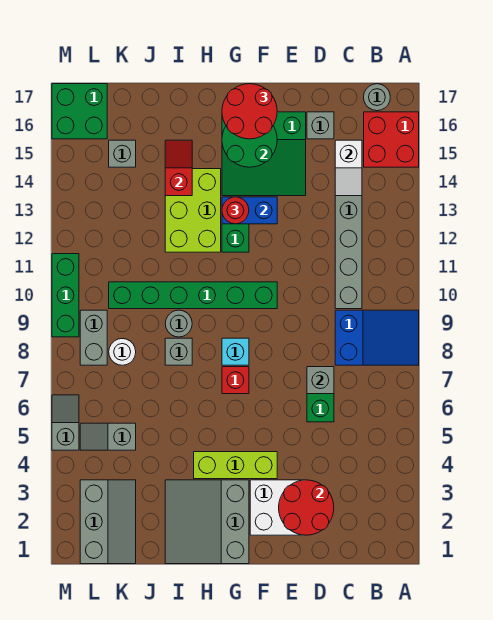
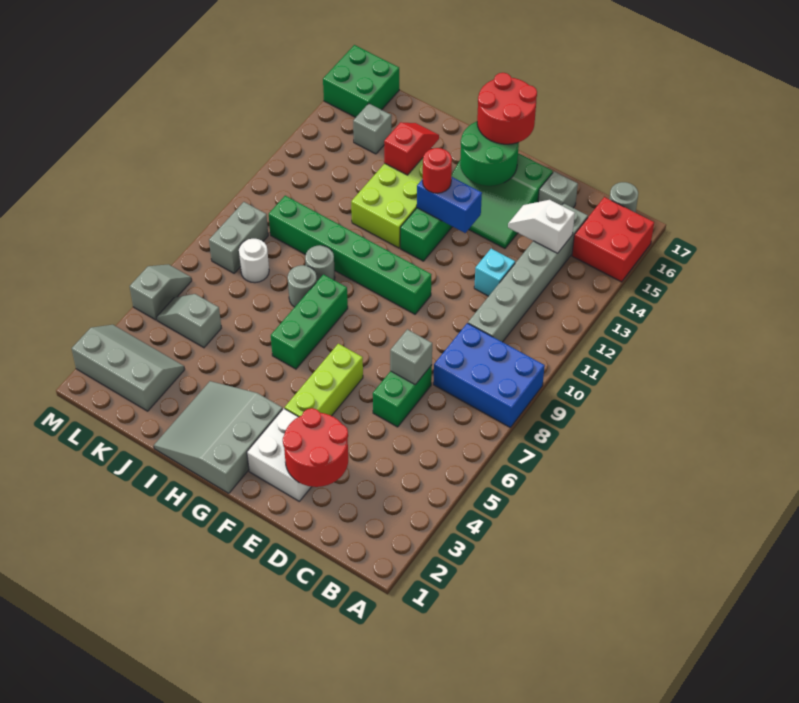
blue slope A8:C9 level 1 top C -> blue brick A8:C9 level 1
white slope C14:C15 level 2 top 15 -> white slope C14:D14 level 2 top C
lime brick F4:H4 level 1 -> lime brick F4:F6 level 1
red brick G7 level 1 -> none
cyan brick G8 level 1 -> cyan brick D12 level 1
grey brick I8 level 1 -> grey round brick I8 level 1
grey slope K1:L3 level 1 top L -> grey slope K2:M3 level 1 top 2
green brick M9:M11 level 1 -> green brick H6:H8 level 1

